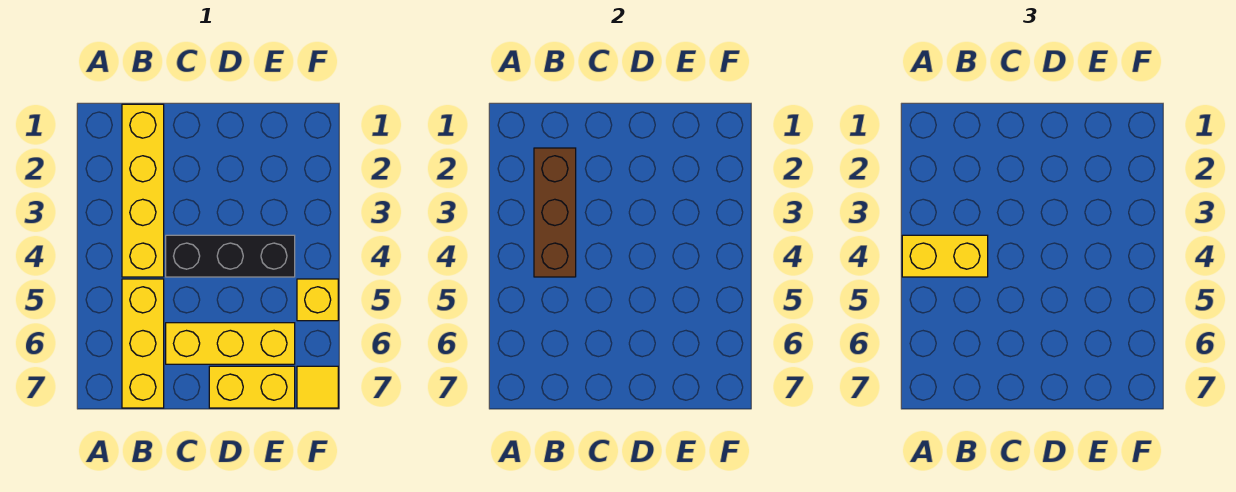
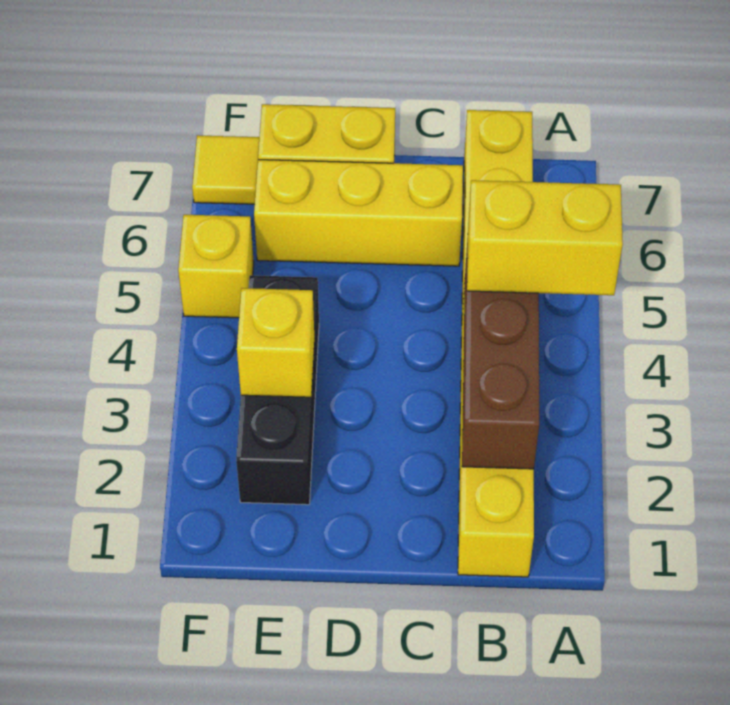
black brick C4:E4 level 1 -> black brick E2:E4 level 1
none -> yellow brick E3 level 2

